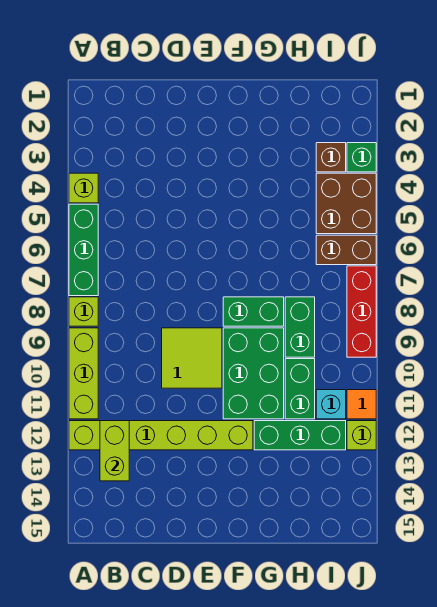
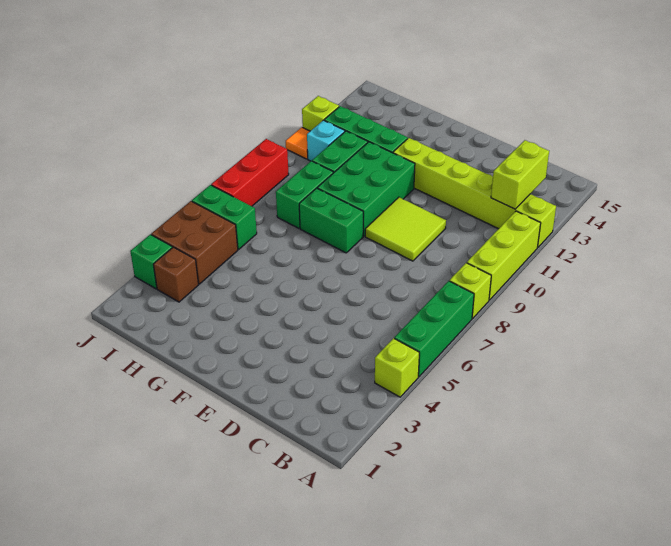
brown brick I6:J6 level 1 -> green brick I6:J6 level 1

